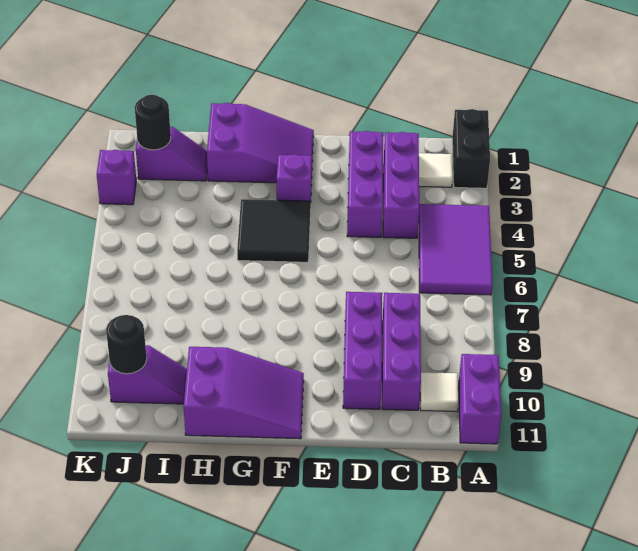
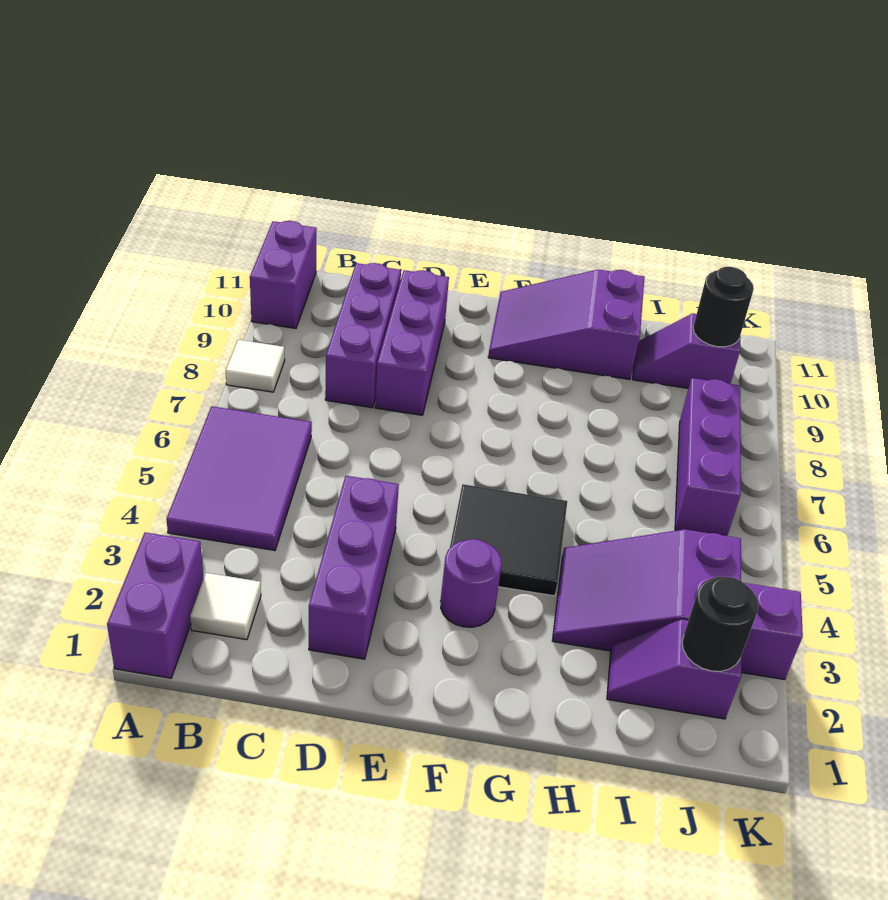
black brick A1:A2 level 1 -> purple brick A1:A2 level 1
white tile B10 level 1 -> white tile A8 level 1
purple brick C2:C4 level 1 -> purple brick J6:J8 level 1
purple slope F1:H2 level 1 top H -> purple slope H3:J4 level 1 top J
purple brick F3 level 1 -> purple round brick F3 level 1

